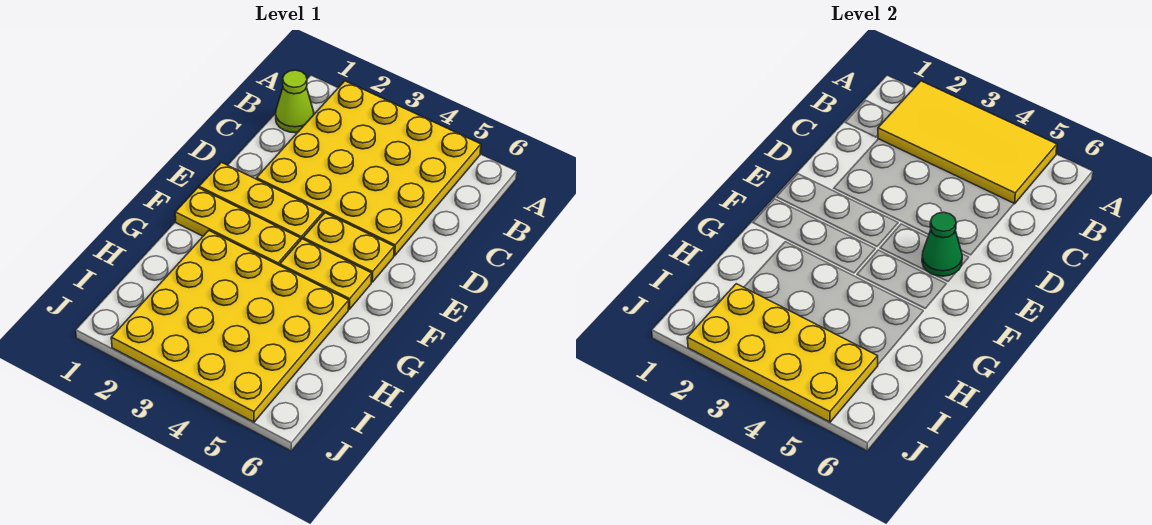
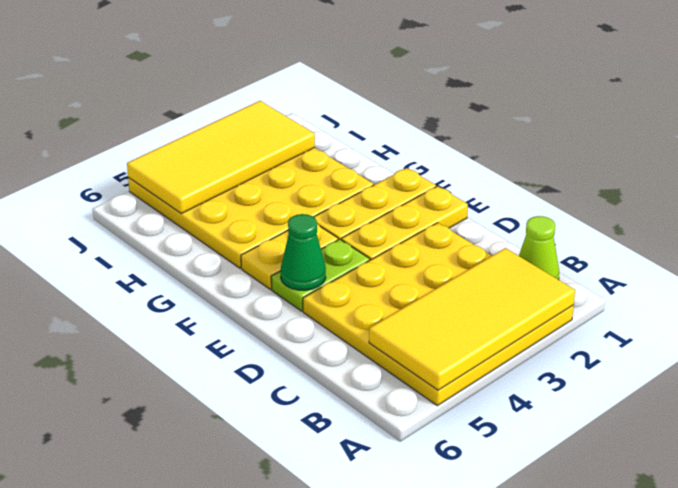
yellow plate E4:E5 level 1 -> lime plate E4:E5 level 1
yellow plate I2:J5 level 2 -> yellow tile I2:J5 level 2

